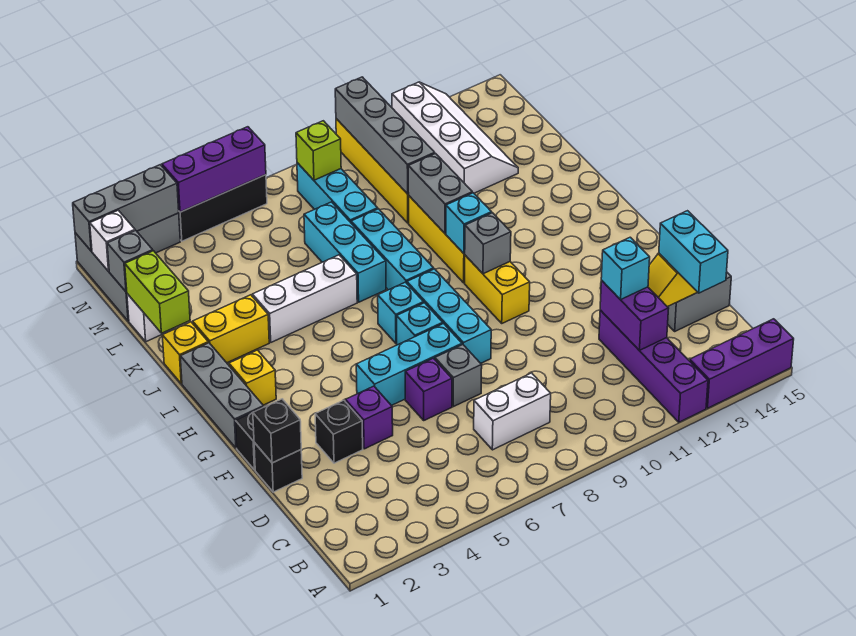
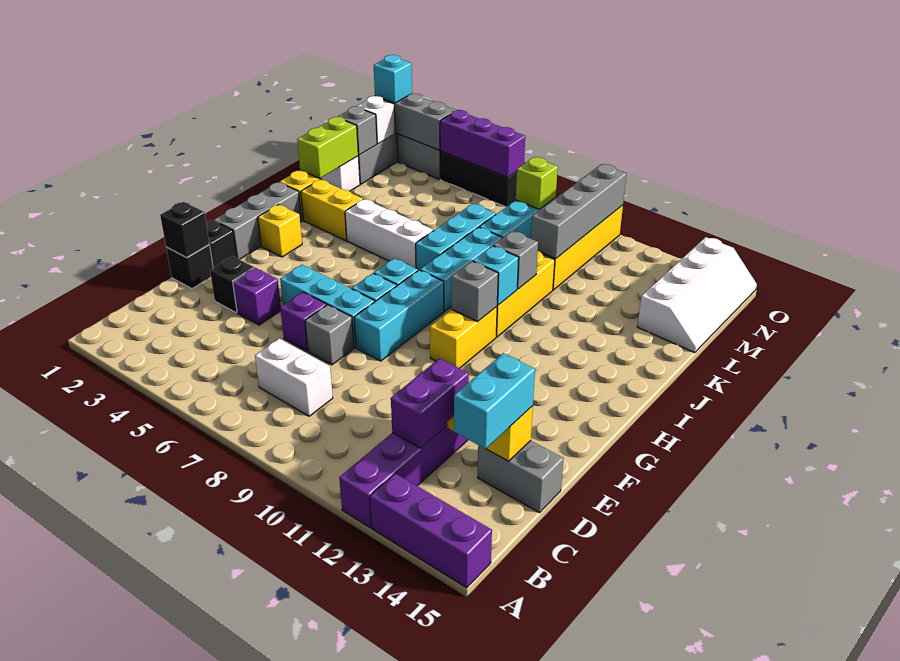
cyan brick D12 level 3 -> cyan brick O1 level 3
grey brick J10:K10 level 2 -> grey brick J10 level 2
white slope L12:O13 level 1 top 12 -> white slope L14:O15 level 1 top 14

